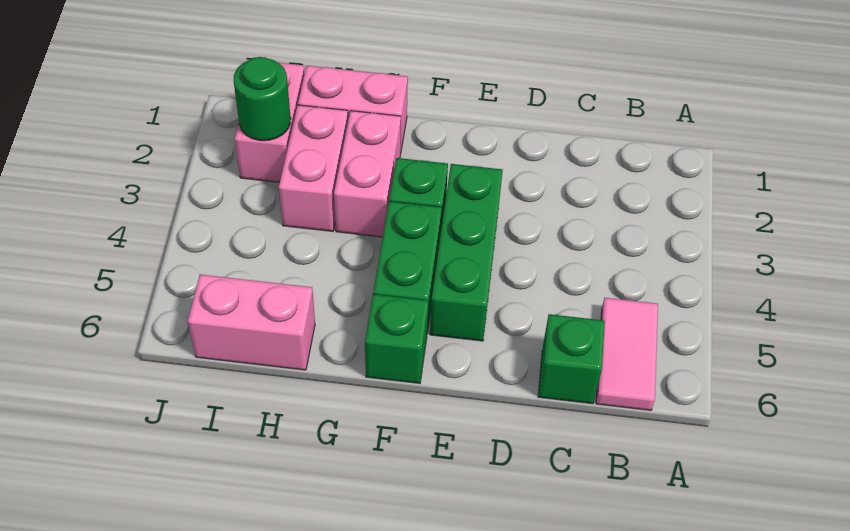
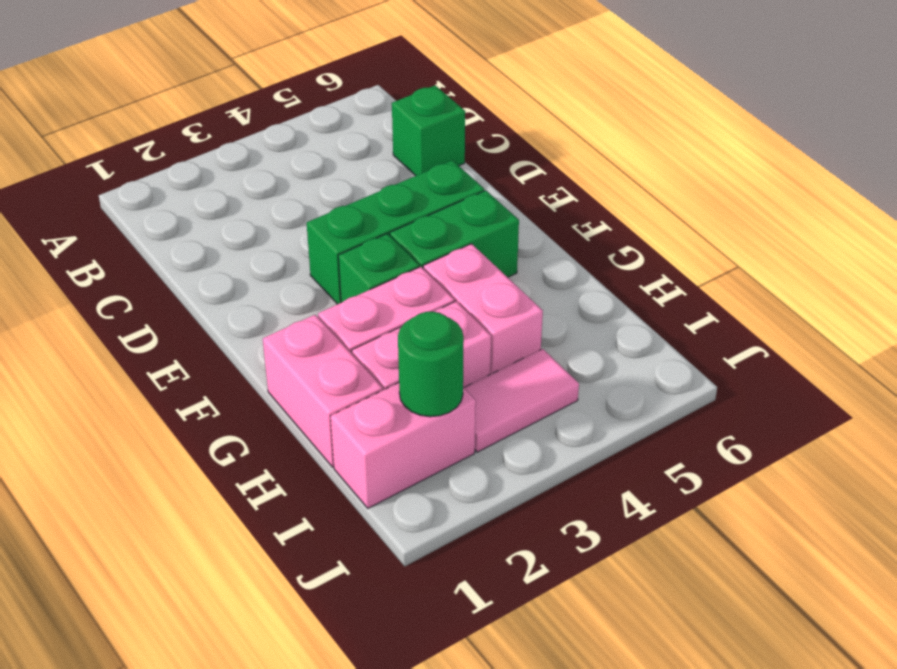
pink tile B5:B6 level 1 -> pink tile I3:I4 level 1
green brick F6 level 1 -> none
pink brick H6:I6 level 1 -> pink brick G4:H4 level 1

